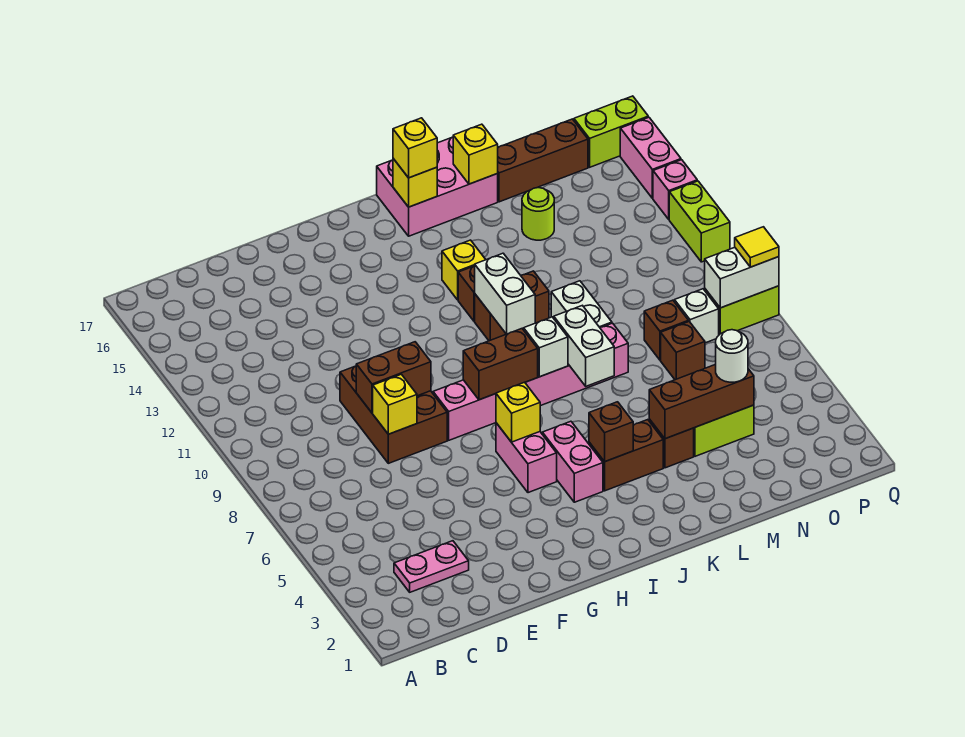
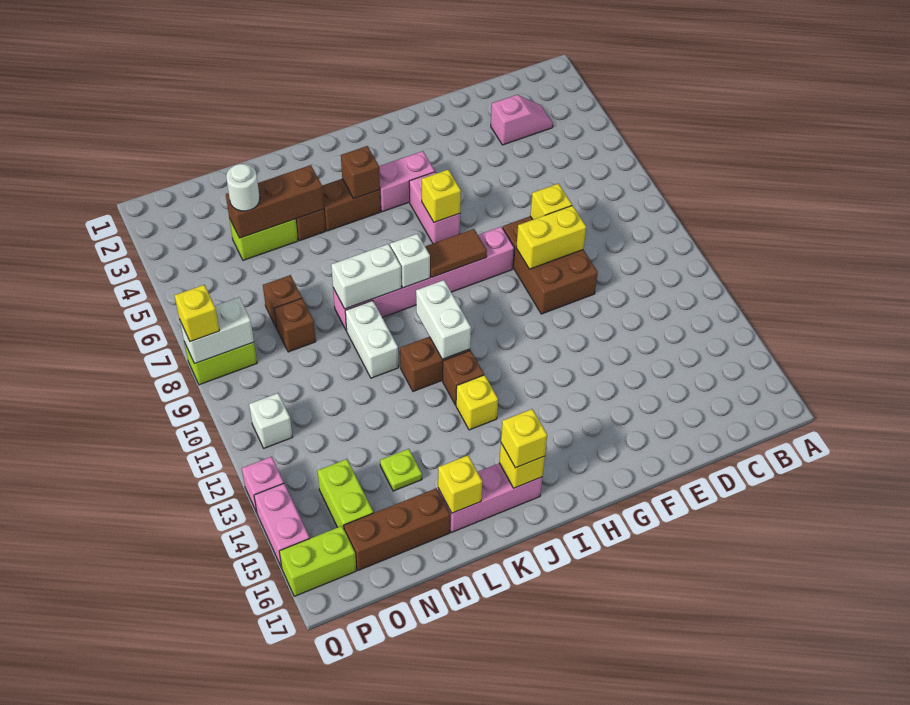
pink plate C3:D3 level 1 -> pink slope C3:D3 level 1 top D
brown brick E9:F9 level 2 -> yellow brick E9:F9 level 2
brown brick H8:I8 level 2 -> brown tile H8:I8 level 2
pink brick I4:I5 level 1 -> pink brick H4:I4 level 1
pink brick J16:L17 level 1 -> pink brick J16:L16 level 1
white brick K7:K8 level 2 -> white brick K8:L8 level 2
lime round brick M14 level 1 -> lime plate M14 level 1
white brick O8 level 1 -> white brick P11 level 1
yellow tile Q8 level 3 -> yellow brick Q8 level 3
lime brick Q11:Q12 level 1 -> lime brick O14:O15 level 1

